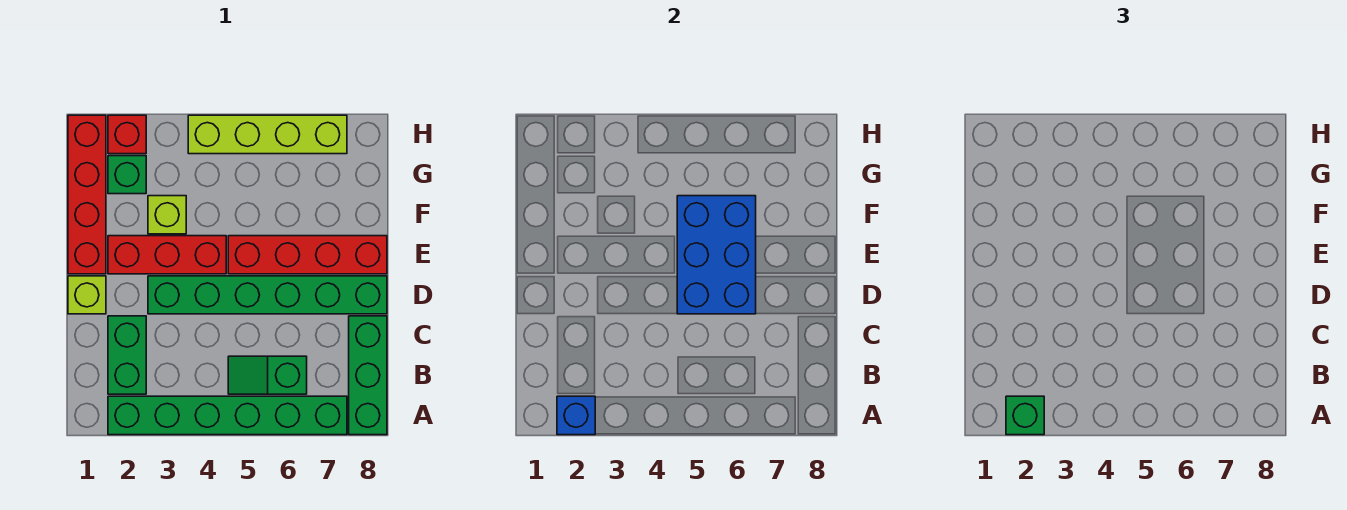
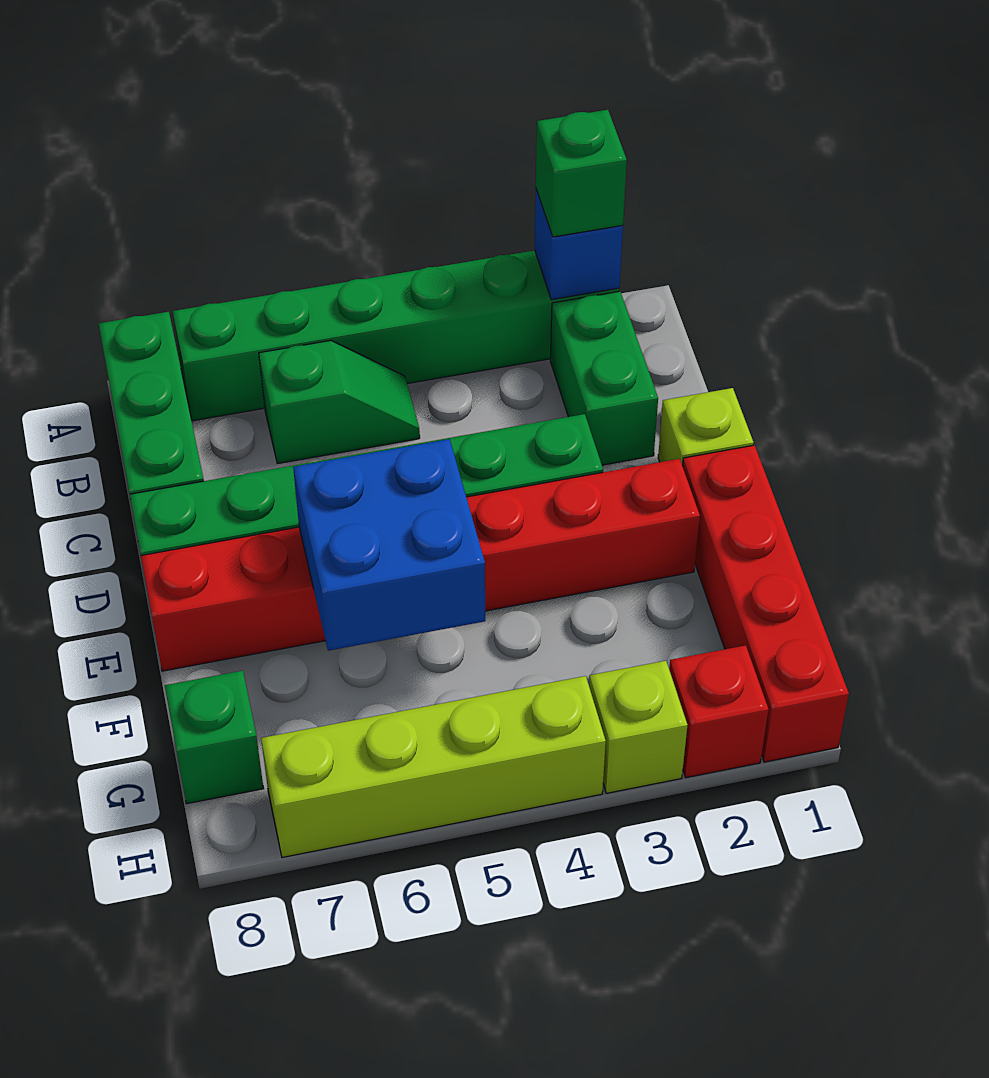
blue brick D5:F6 level 2 -> blue brick E5:F6 level 2
lime brick F3 level 1 -> lime brick H3 level 1
green brick G2 level 1 -> green brick G8 level 1

